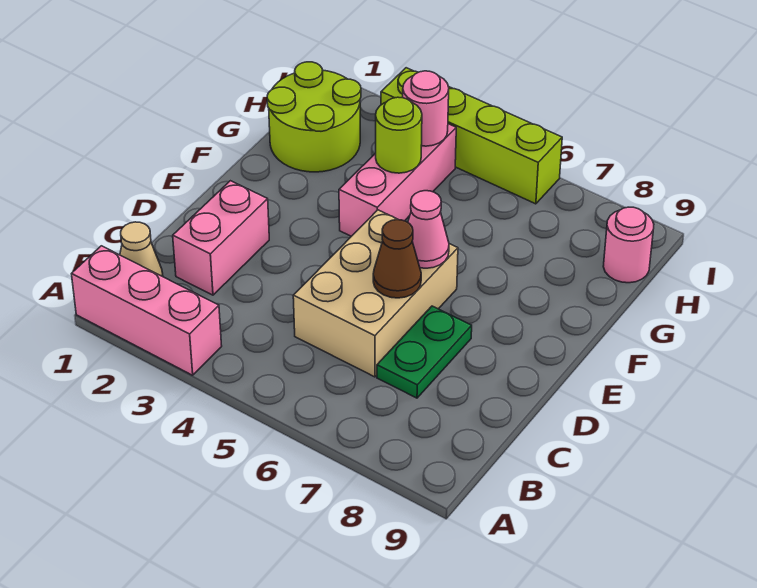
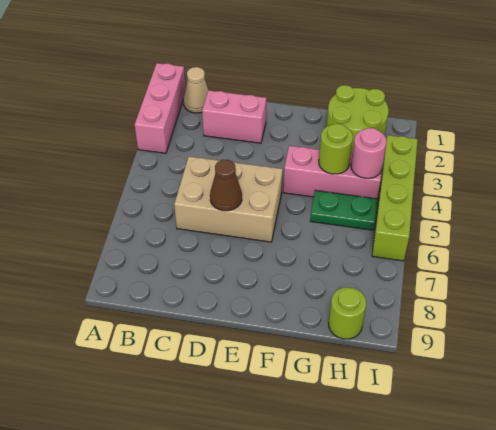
green plate C7:D7 level 1 -> green plate G5:H5 level 1
pink cone E6 level 2 -> none
pink round brick H9 level 1 -> lime round brick H9 level 1

